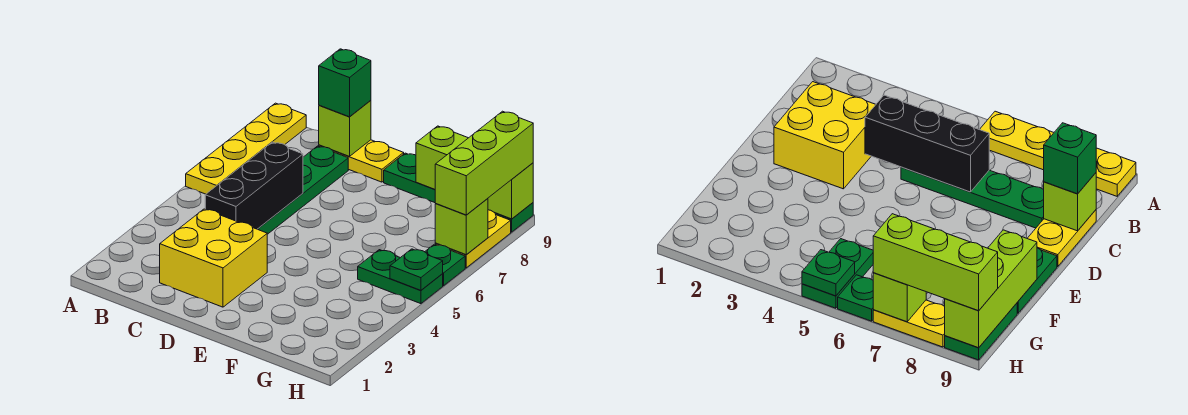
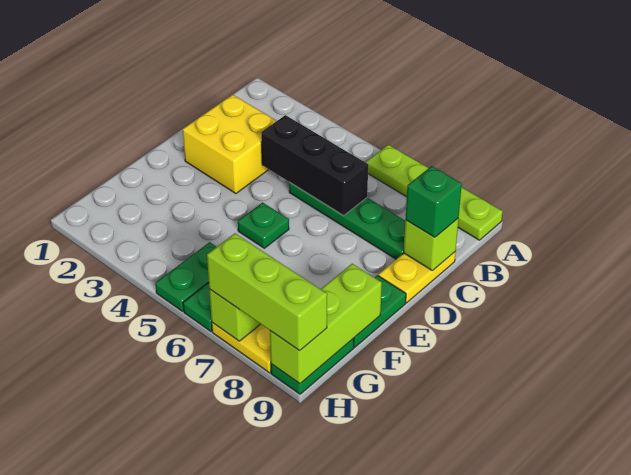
yellow plate A6:A9 level 1 -> lime plate A6:A9 level 1
green plate H5 level 2 -> green plate E5 level 1

